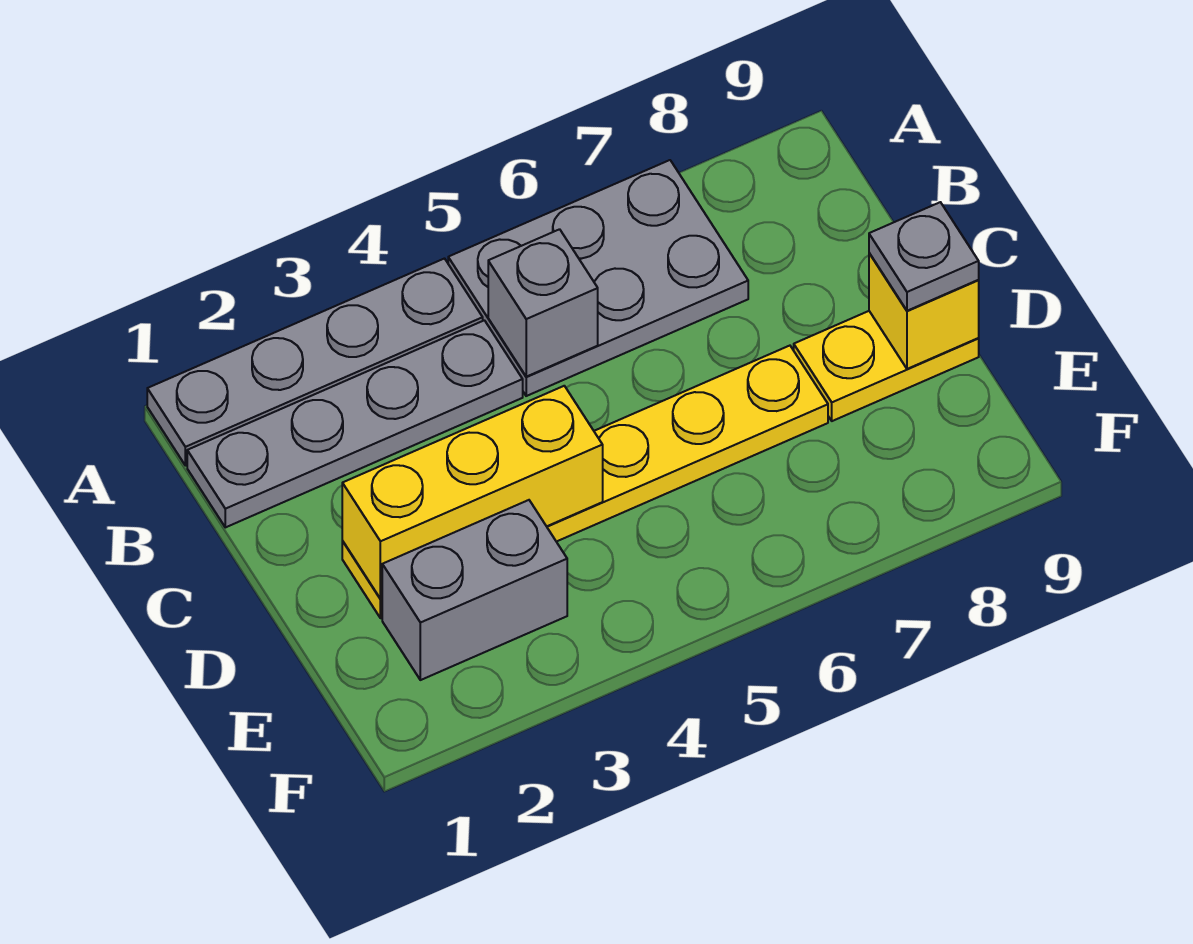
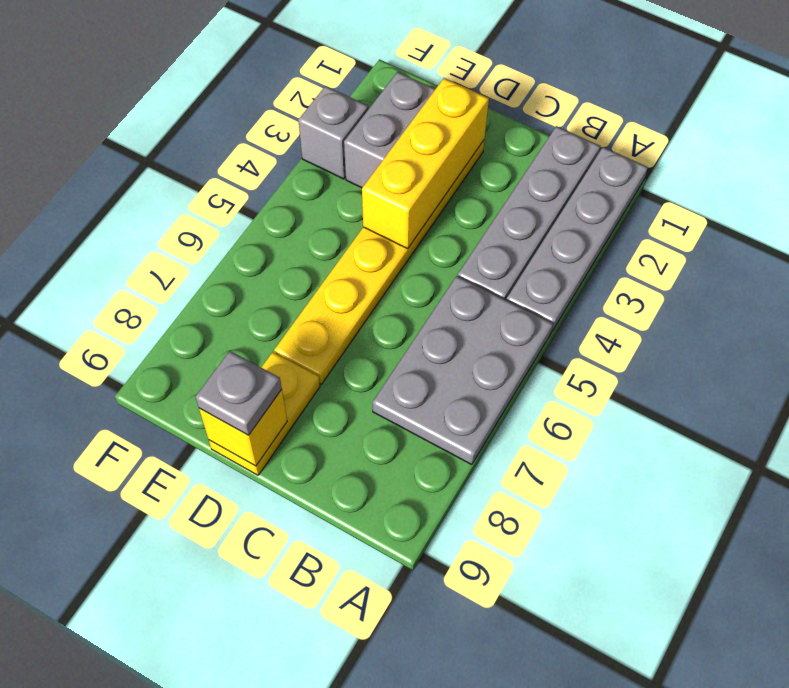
grey brick B5 level 2 -> grey brick F3 level 1

